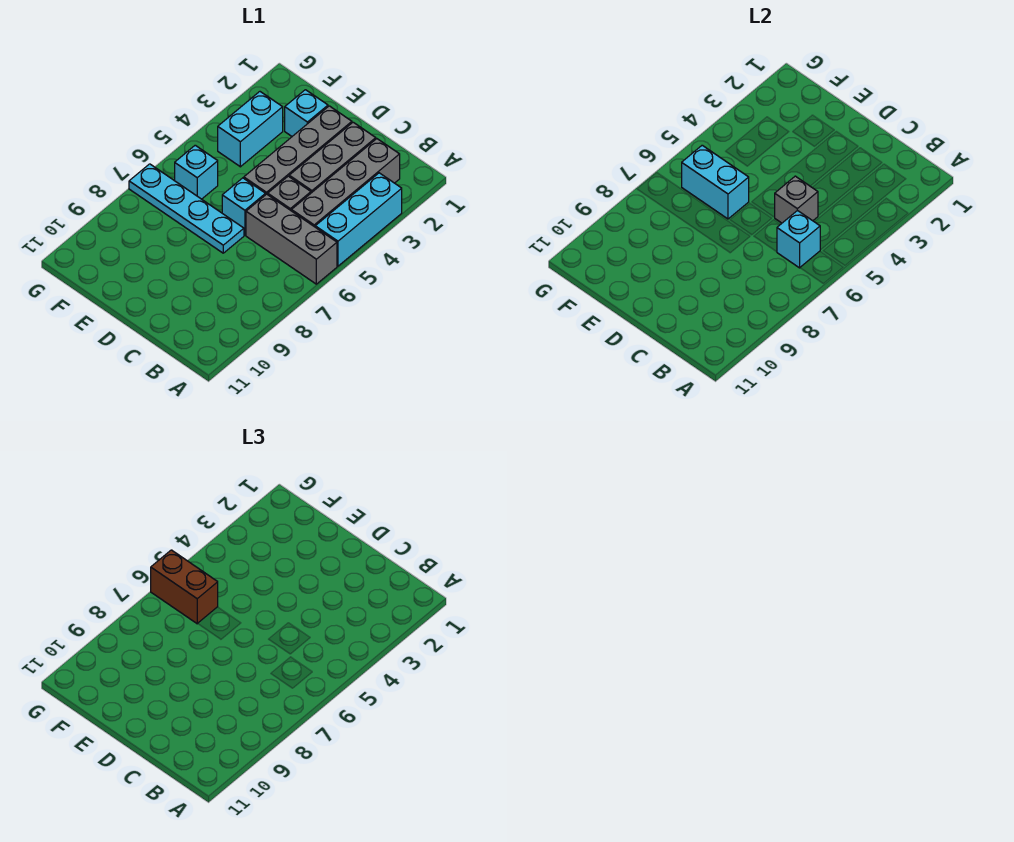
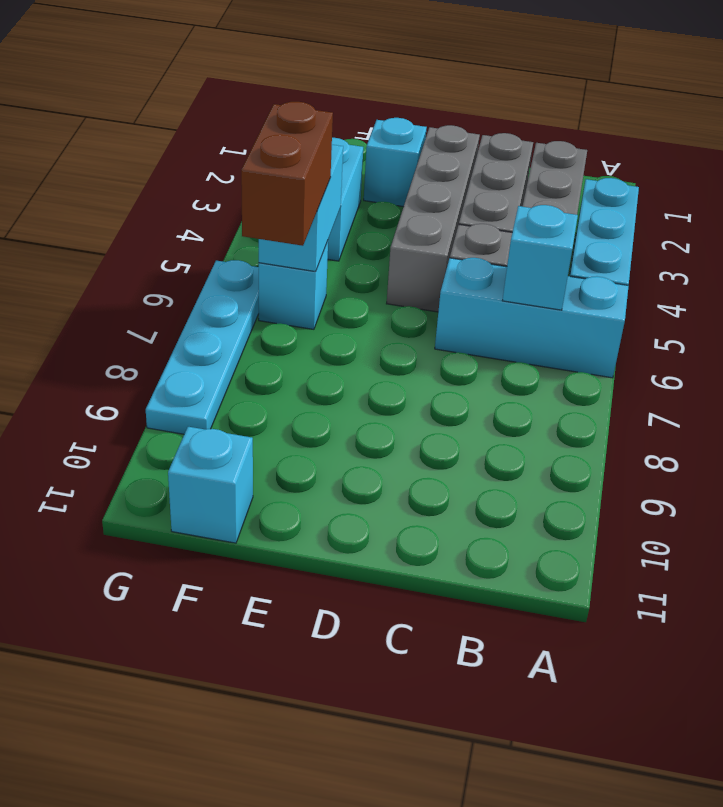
grey brick A6:C6 level 1 -> cyan brick A6:C6 level 1
grey brick C5 level 2 -> none
cyan brick D6 level 1 -> cyan brick F11 level 1
cyan plate D7:G7 level 1 -> cyan plate G6:G9 level 1
cyan brick E6:F6 level 2 -> cyan brick F5:F6 level 2
brown brick F6:G6 level 3 -> brown brick F6:F7 level 3

